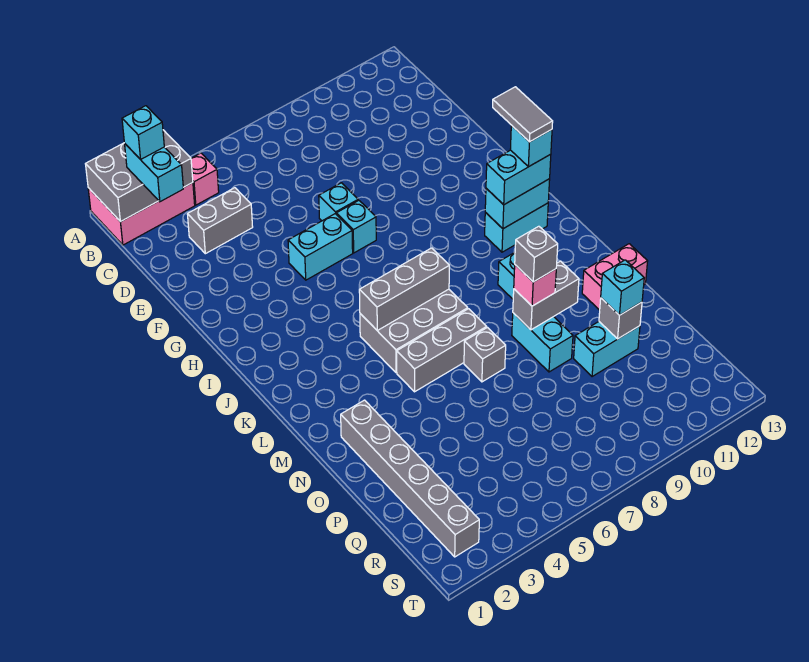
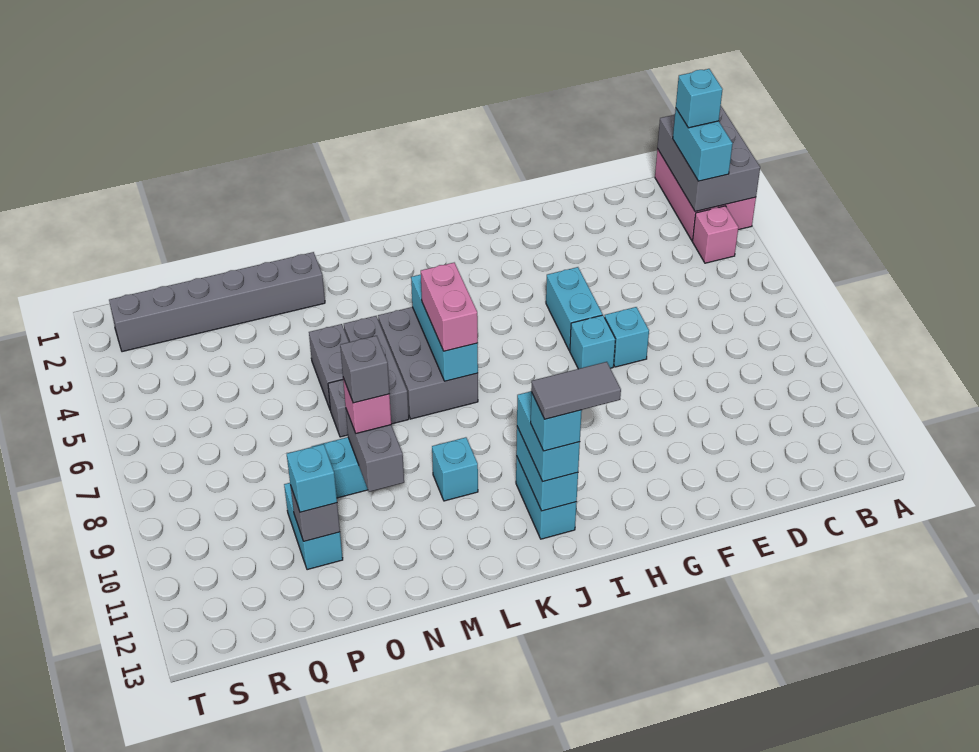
cyan brick B2:C2 level 3 -> cyan brick B2:B3 level 3
grey brick D3:D4 level 1 -> grey brick N5:N6 level 1
grey brick K5:K7 level 2 -> cyan brick K5:K7 level 2
pink brick N12:N13 level 1 -> pink brick K6:K7 level 3

